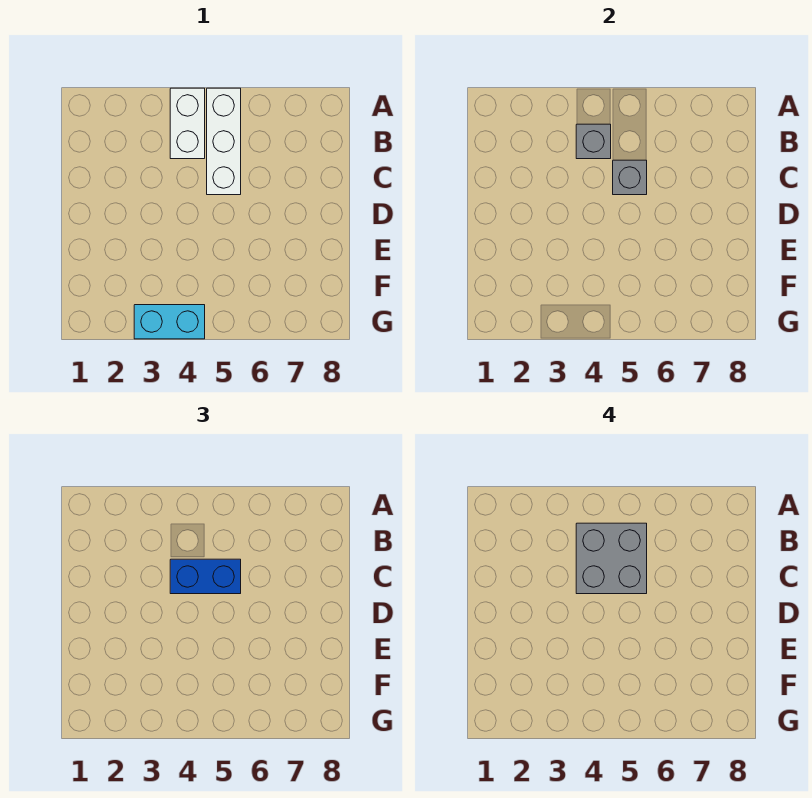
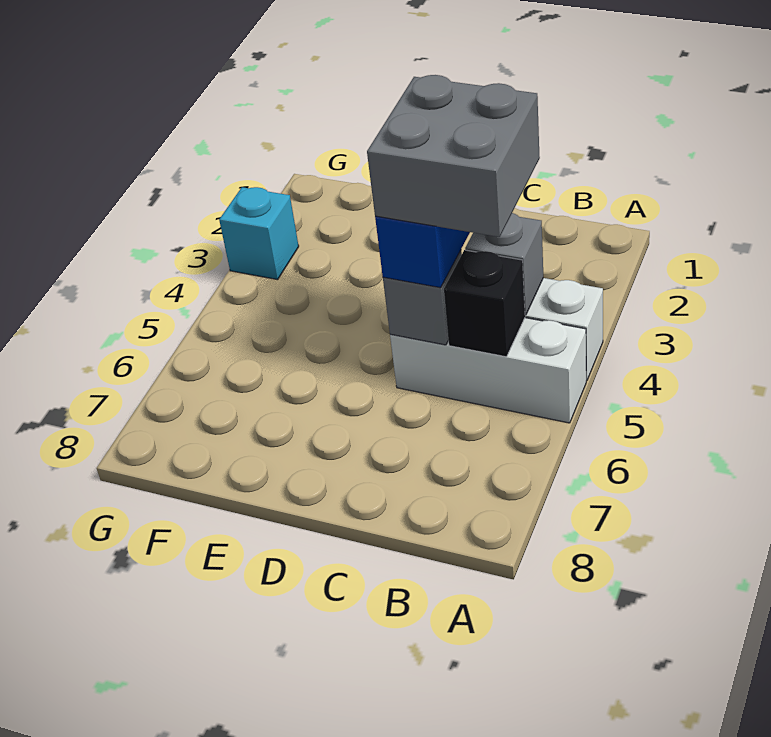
none -> black brick B5 level 2
cyan brick G3:G4 level 1 -> cyan brick G3 level 1

